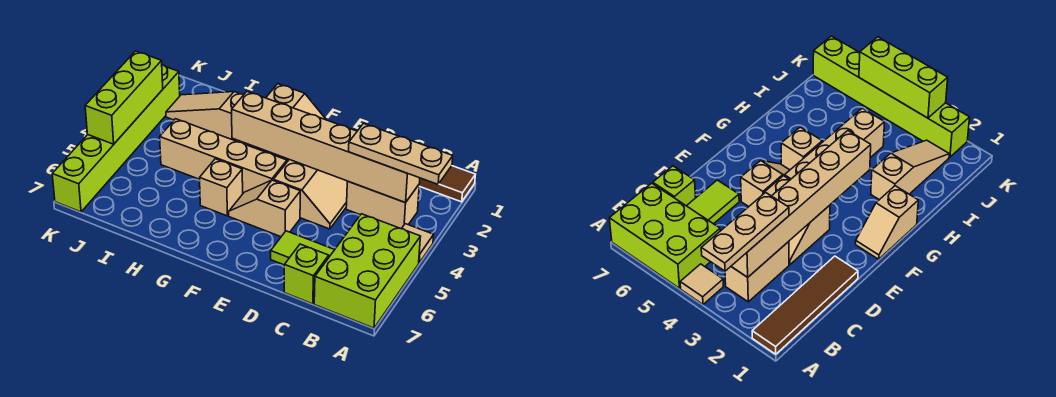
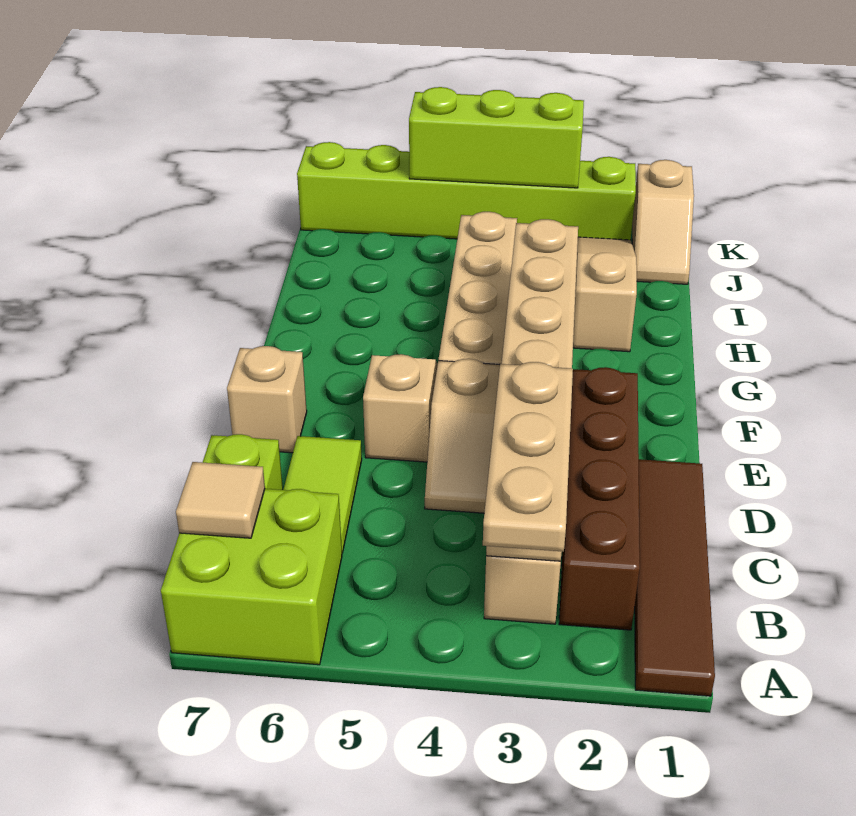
tan tile A4 level 1 -> tan tile B7 level 2
lime brick A5:B7 level 1 -> lime brick A6:B7 level 1
none -> brown brick B2:E2 level 1
tan slope F1:G1 level 1 top G -> tan slope J1:K1 level 1 top K
tan brick G5 level 1 -> tan brick E7 level 1

